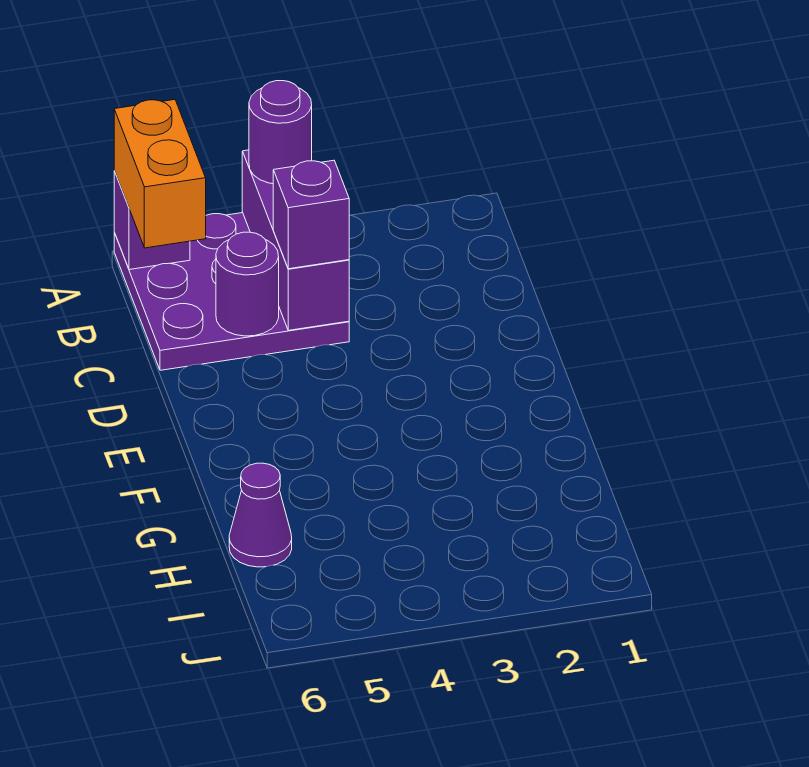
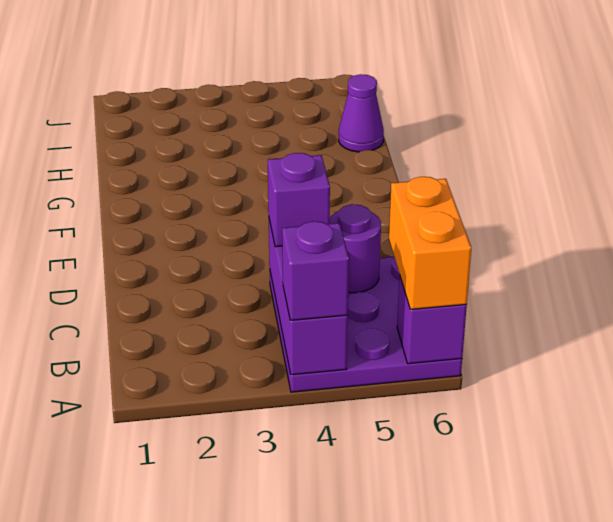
purple round brick A4 level 3 -> purple brick A4 level 3

